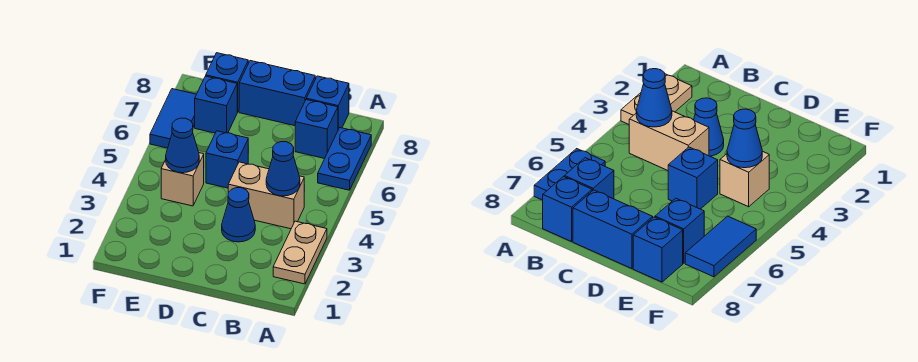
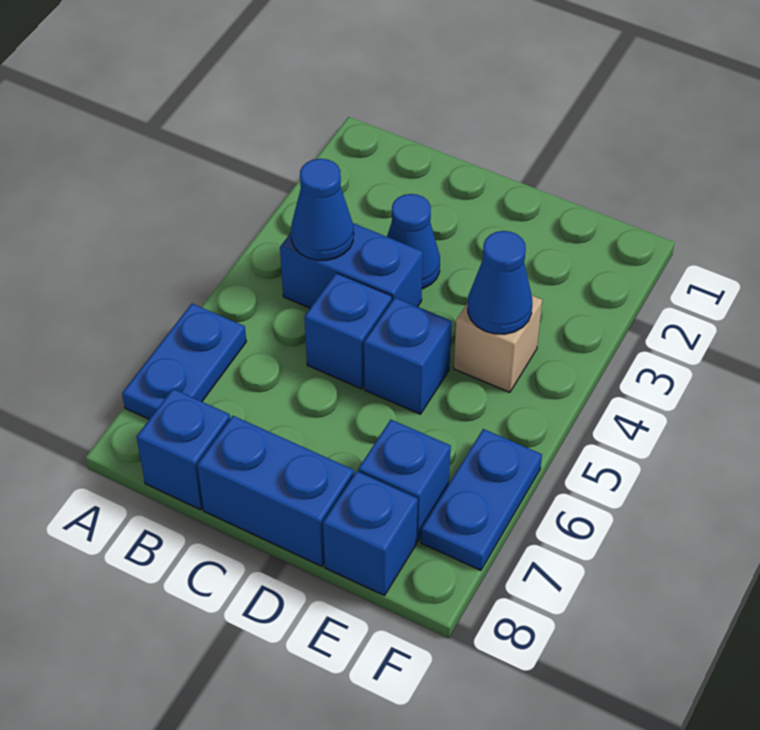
tan plate A2:A3 level 1 -> none
tan brick B4:C4 level 1 -> blue brick B4:C4 level 1
blue brick B7 level 1 -> blue brick C5 level 1
blue tile F6:F7 level 1 -> blue plate F6:F7 level 1

